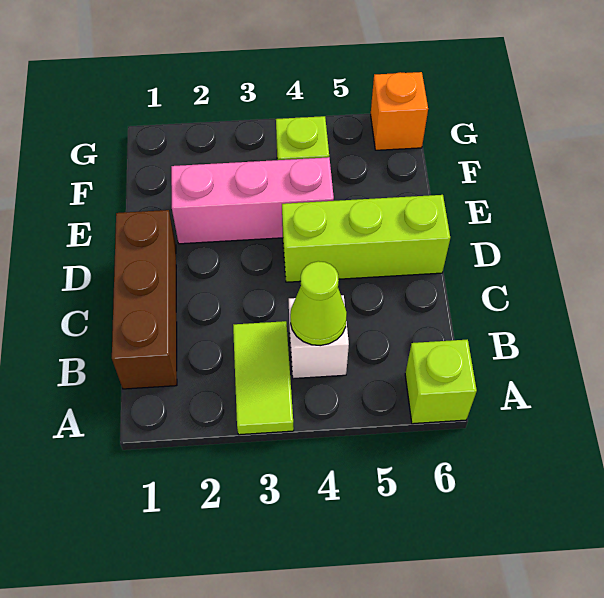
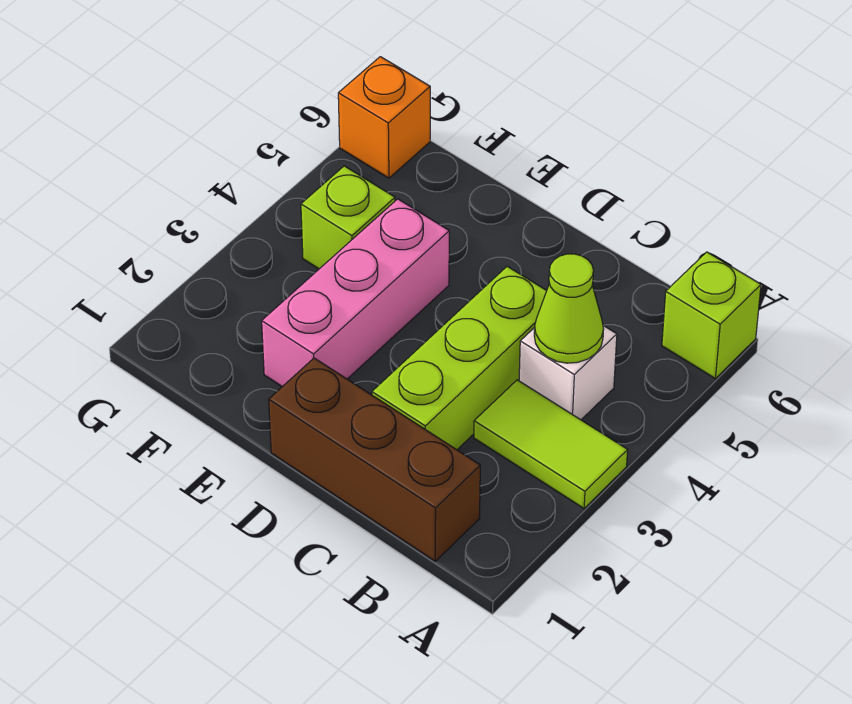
lime brick D4:D6 level 1 -> lime brick C2:C4 level 1

